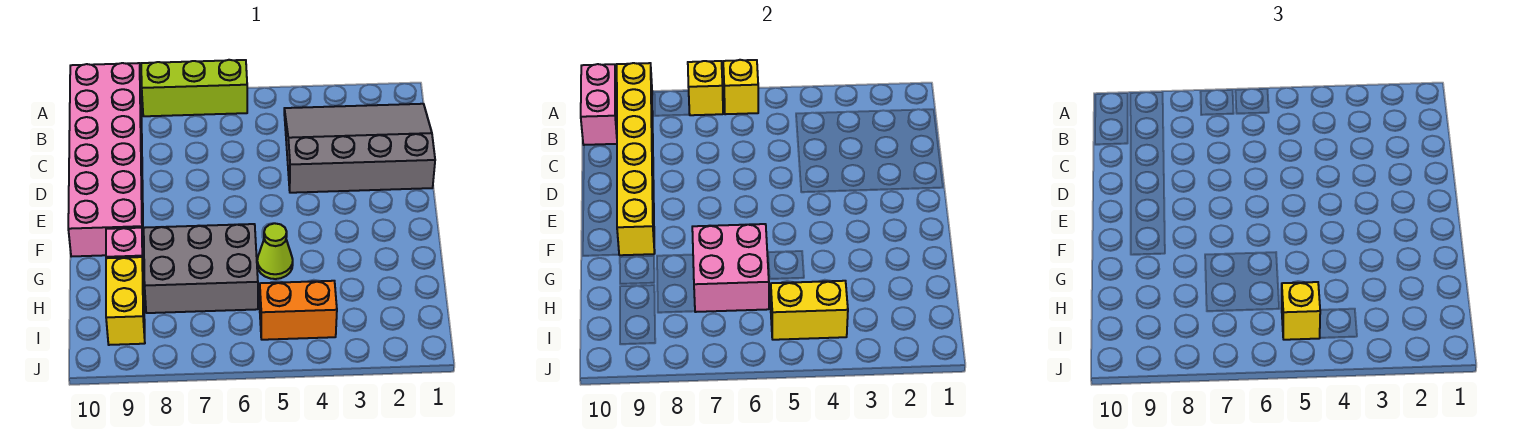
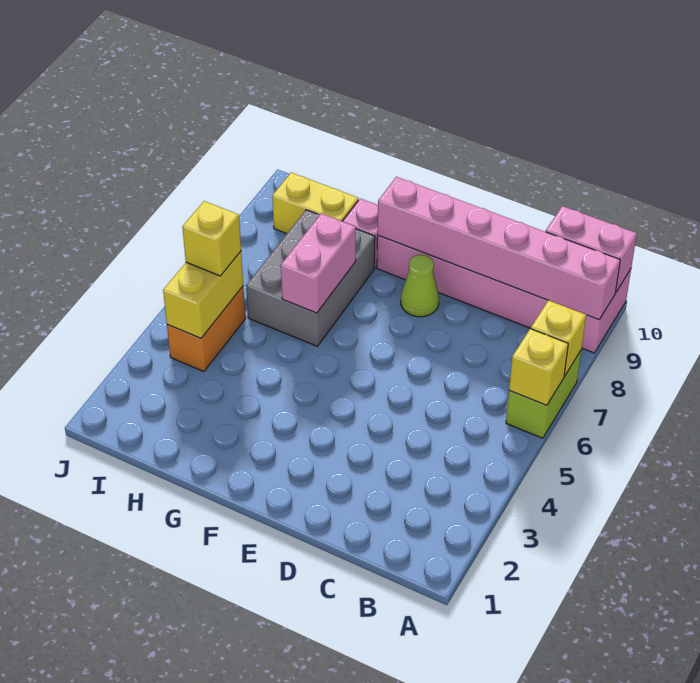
lime brick A6:A8 level 1 -> lime brick A6:A7 level 1
yellow brick A9:F9 level 2 -> pink brick A9:F9 level 2
grey slope B1:D4 level 1 top D -> none
lime cone G5 level 1 -> lime cone E8 level 1
pink brick G6:H7 level 2 -> pink brick G6:G7 level 2

